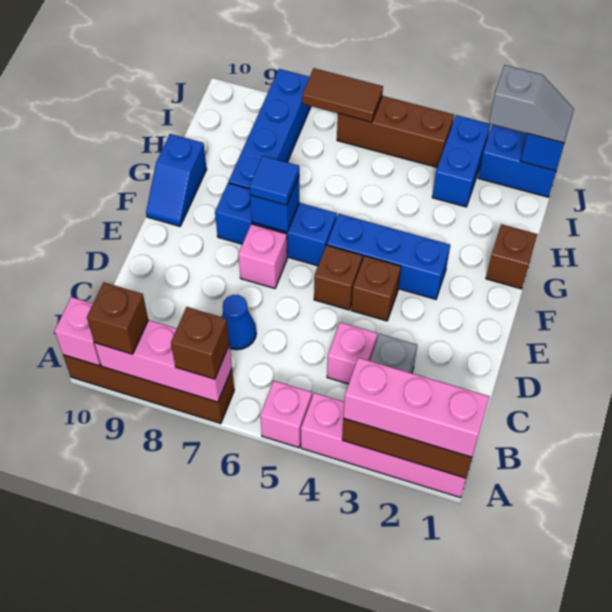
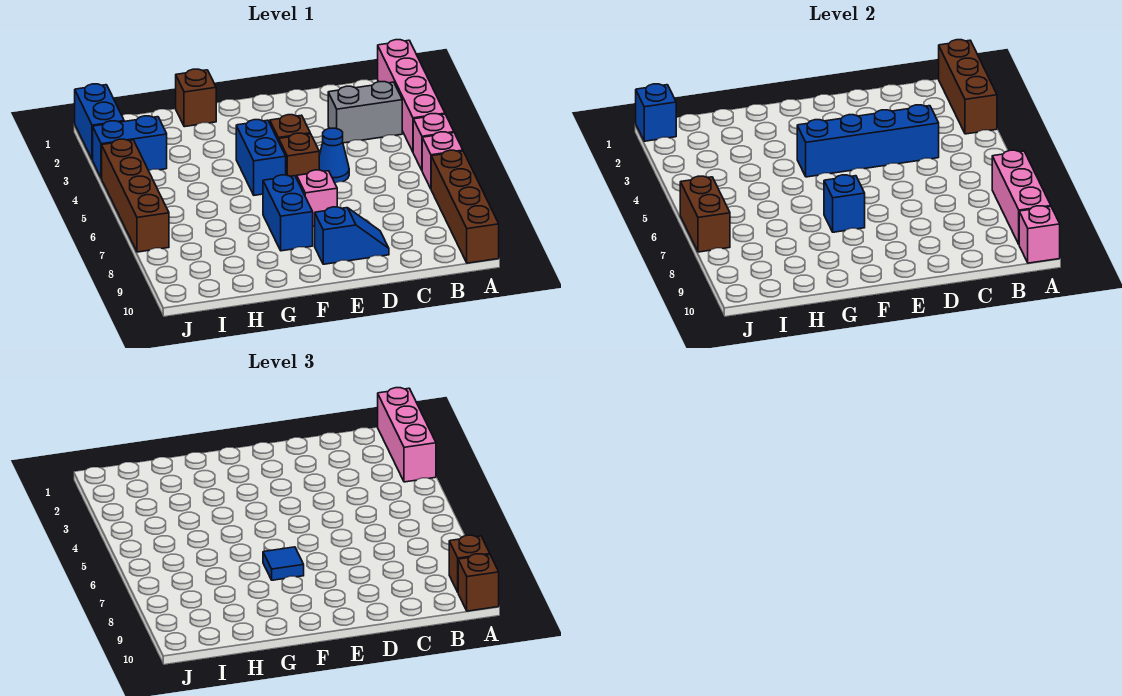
brown brick A7 level 3 -> brown brick A10 level 3
pink brick C4 level 1 -> pink brick A6 level 1
blue cone C7 level 1 -> blue cone D5 level 1
blue brick F3:F5 level 1 -> blue brick F4:F5 level 1
blue brick F6:F8 level 1 -> blue brick F7:F8 level 1
blue slope F10:G10 level 1 top G -> blue slope D9:E9 level 1 top E
blue brick G8:J8 level 1 -> blue brick C4:F4 level 2
grey slope J1:J2 level 3 top 2 -> none
brown brick J4:J6 level 1 -> brown brick J4:J7 level 1
brown tile J6:J7 level 2 -> brown brick J6:J7 level 2

